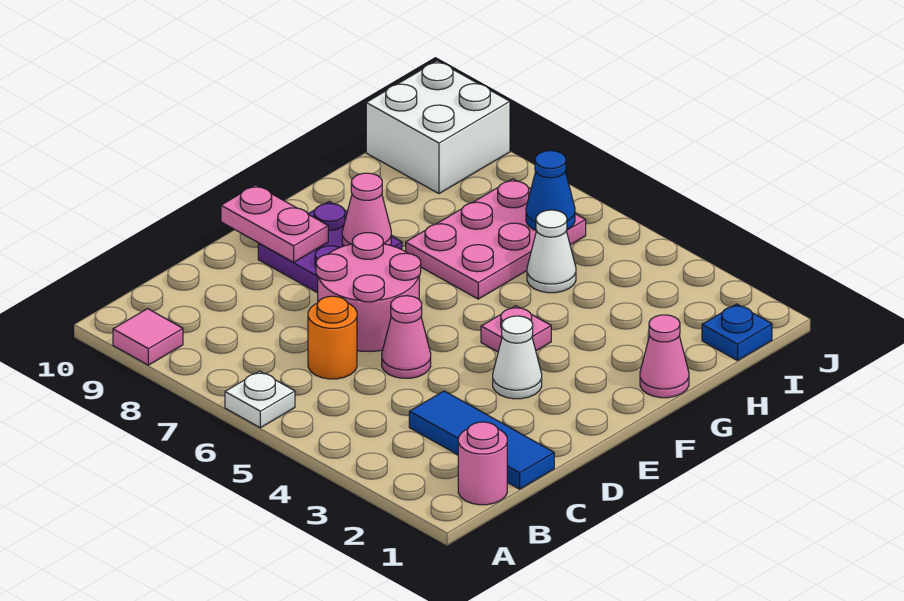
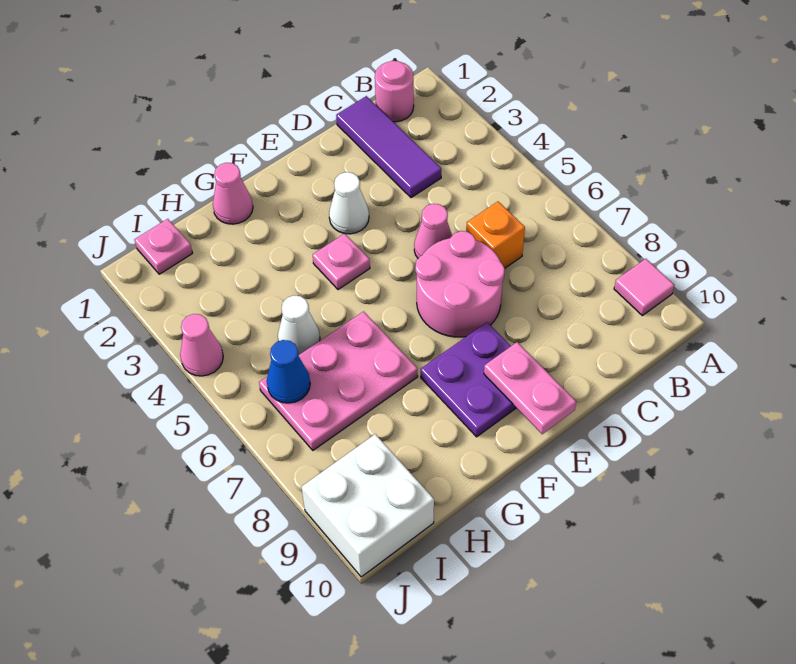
white plate A6 level 1 -> none
blue tile C1:C3 level 1 -> purple tile C1:C3 level 1
orange round brick C6 level 1 -> orange brick C6 level 1
pink cone F8 level 2 -> pink cone J4 level 1
blue plate I1 level 1 -> pink plate I1 level 1

